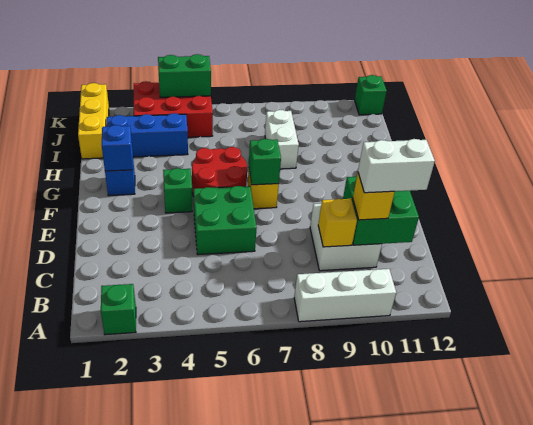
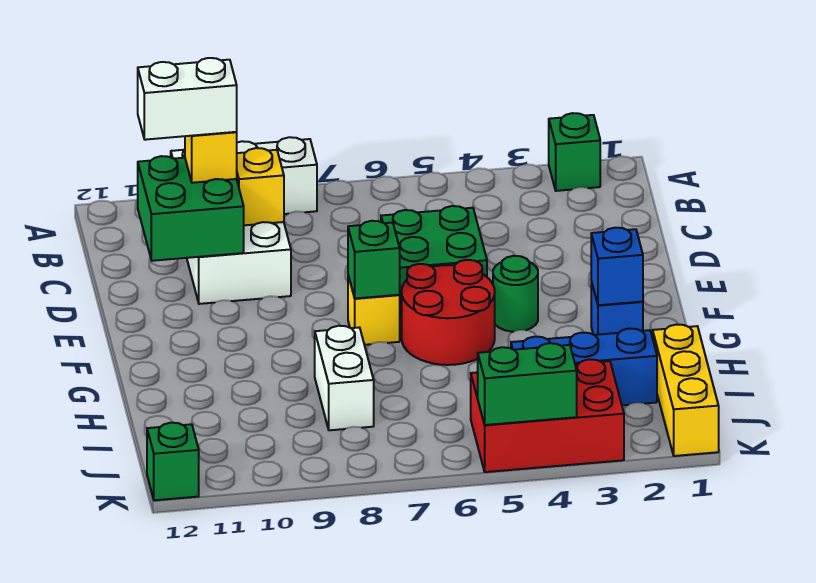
green brick F4 level 1 -> green round brick F4 level 1

